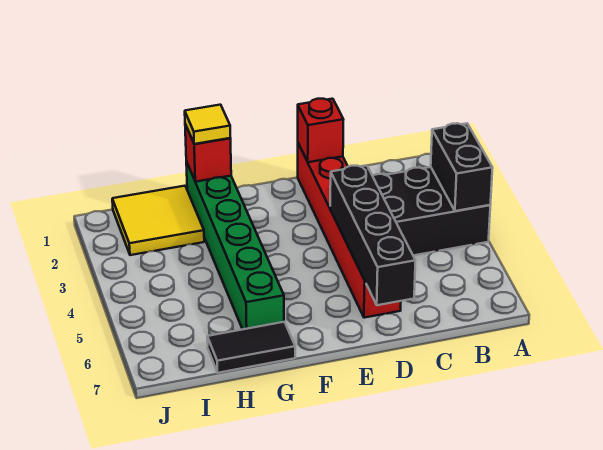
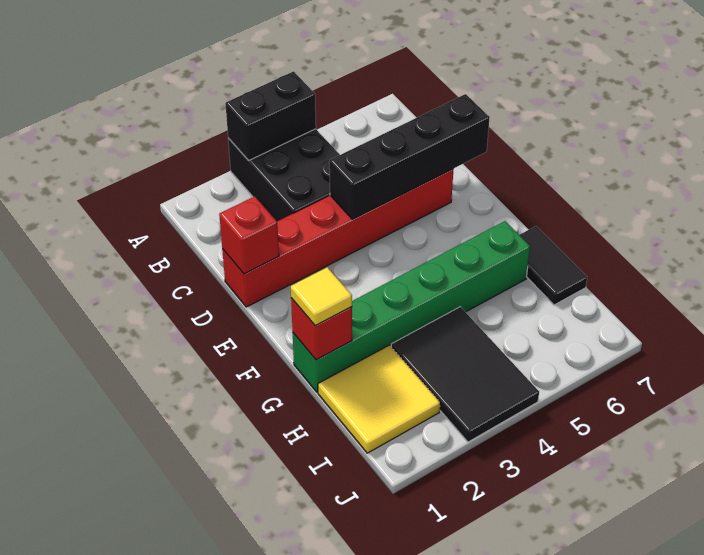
none -> black tile H3:J4 level 1

